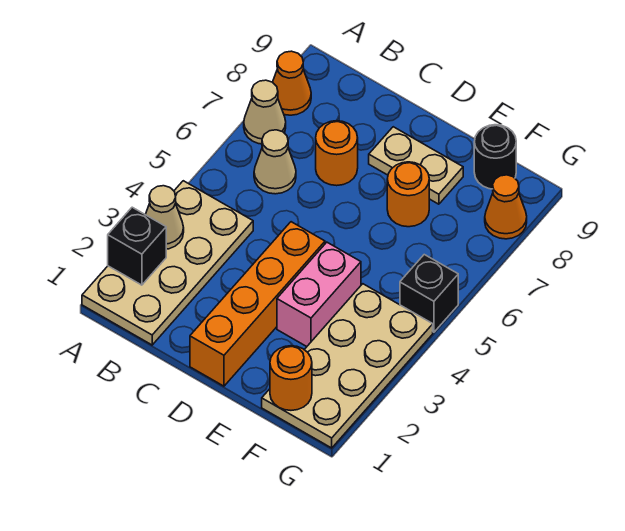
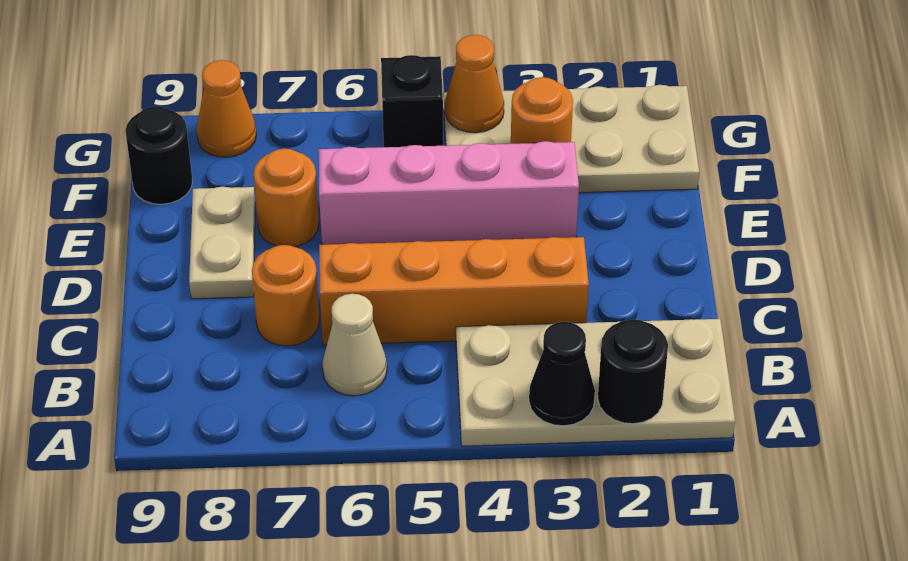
black brick A2 level 2 -> black round brick A2 level 2
tan cone A3 level 2 -> black cone A3 level 2
tan cone A7 level 1 -> none
orange cone A8 level 1 -> orange cone G4 level 2
orange brick D1:D4 level 1 -> orange brick C3:C6 level 1
pink brick E3:E4 level 1 -> pink brick E3:E6 level 1
orange round brick F1 level 2 -> orange round brick F3 level 2

